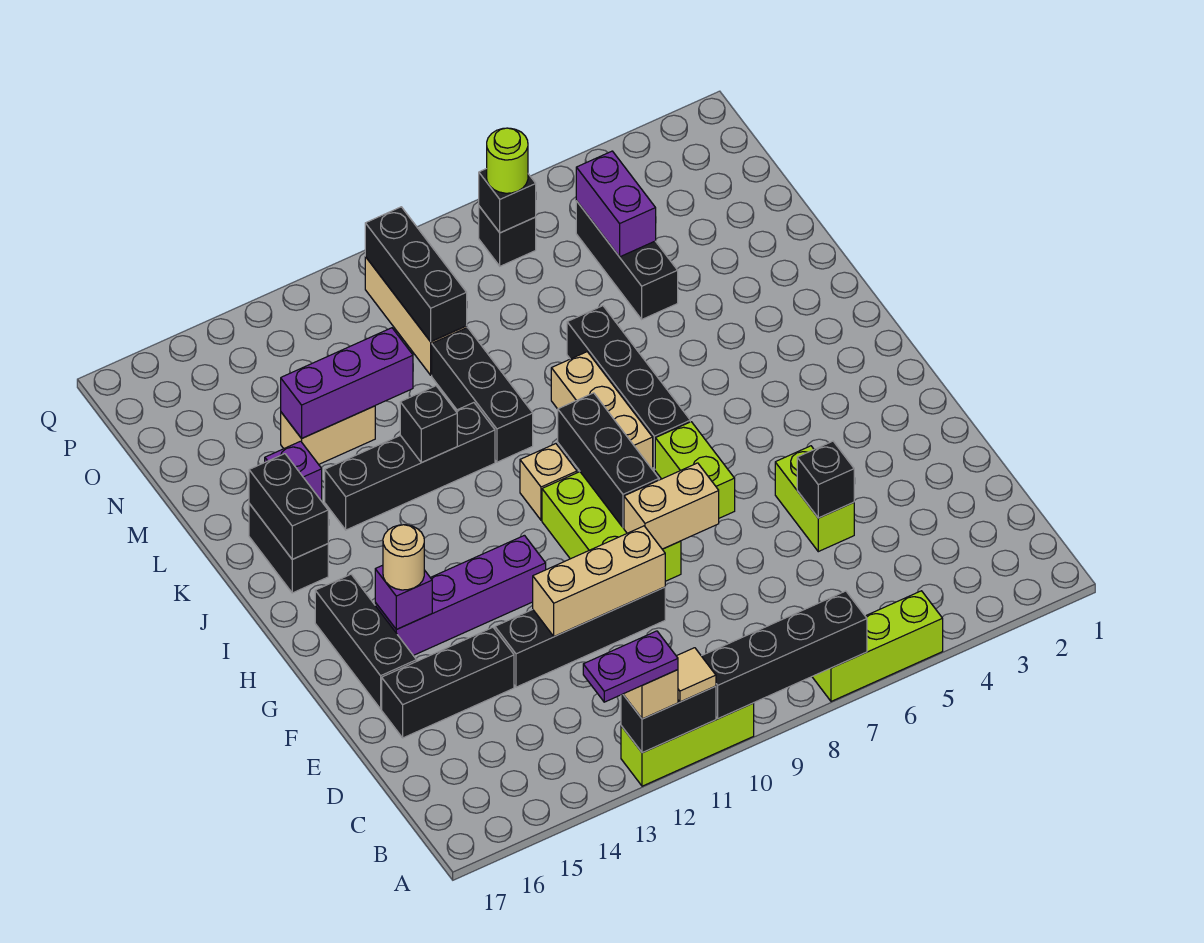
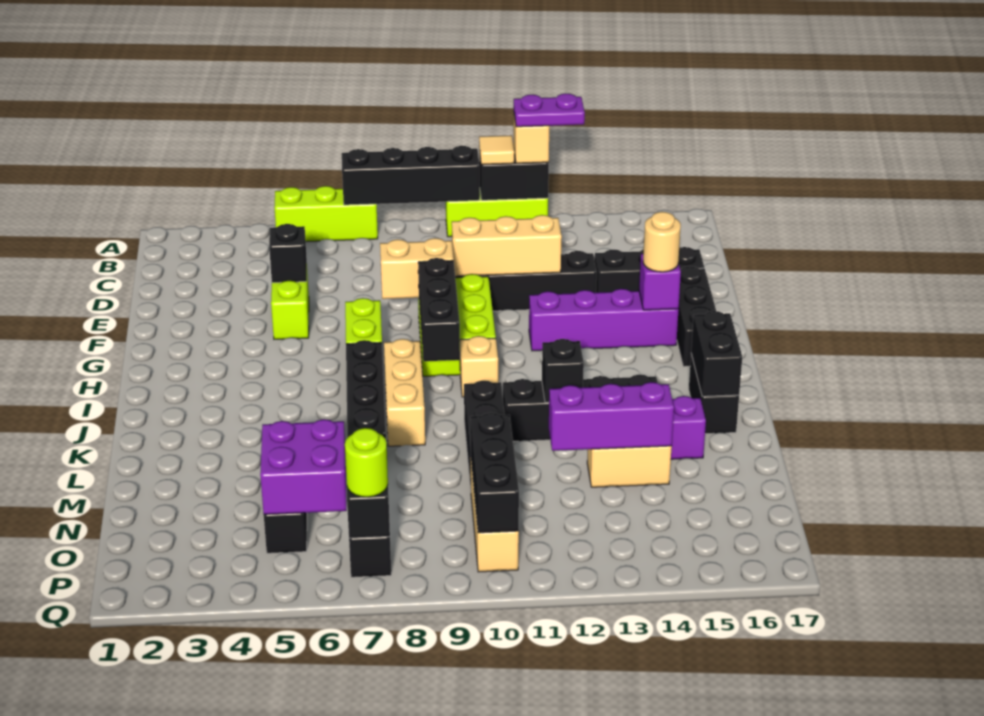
purple brick N5:O5 level 2 -> purple brick N5:O6 level 2

